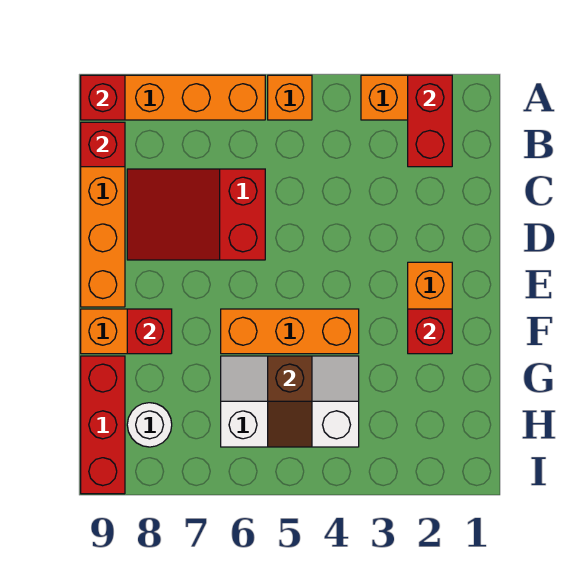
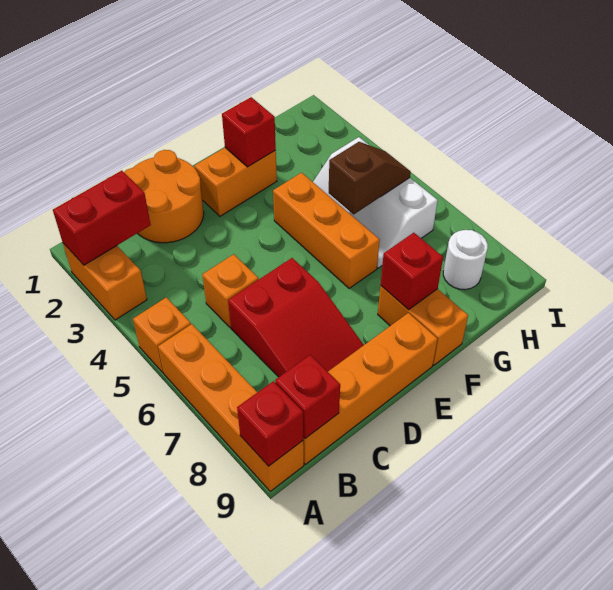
none -> orange round brick C1:D2 level 1
none -> orange brick C5 level 1
red brick G9:I9 level 1 -> none

